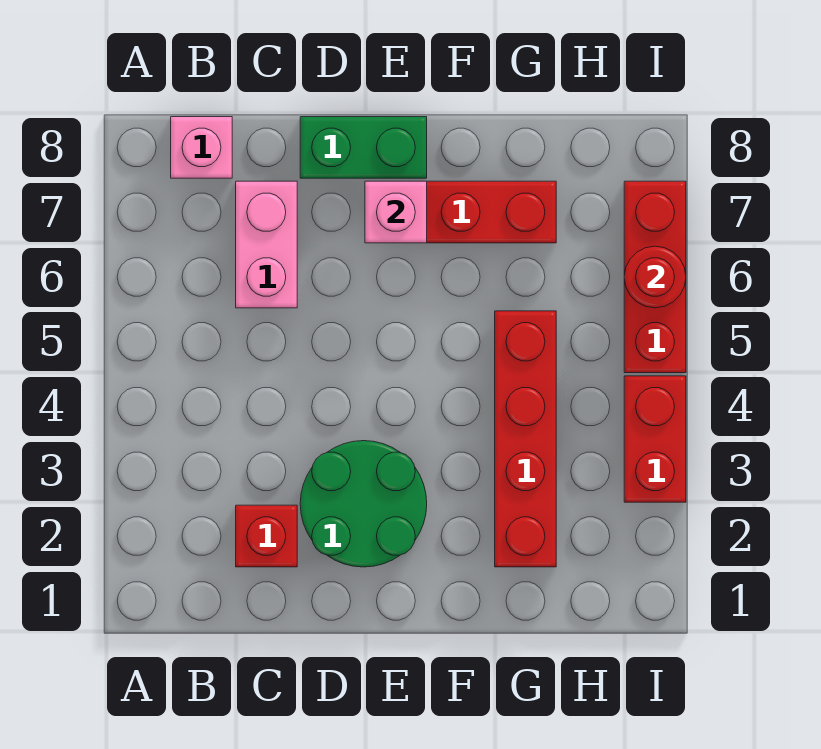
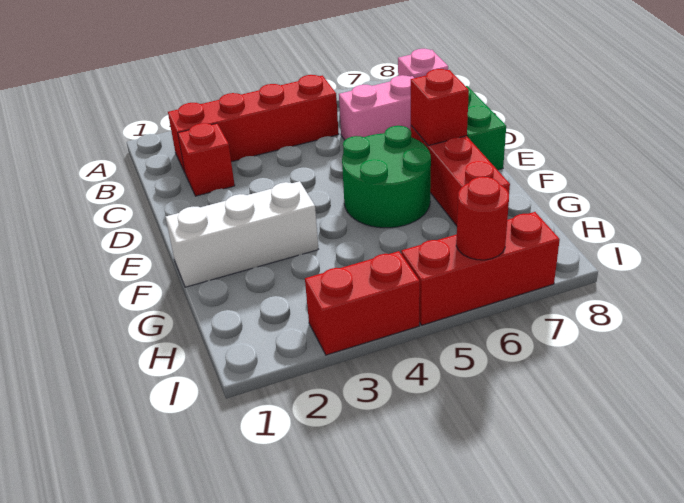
green round brick D2:E3 level 1 -> green round brick E5:F6 level 1
pink brick E7 level 2 -> red brick E7 level 2
none -> white brick F1:F3 level 1
red brick G2:G5 level 1 -> red brick B2:B5 level 1

